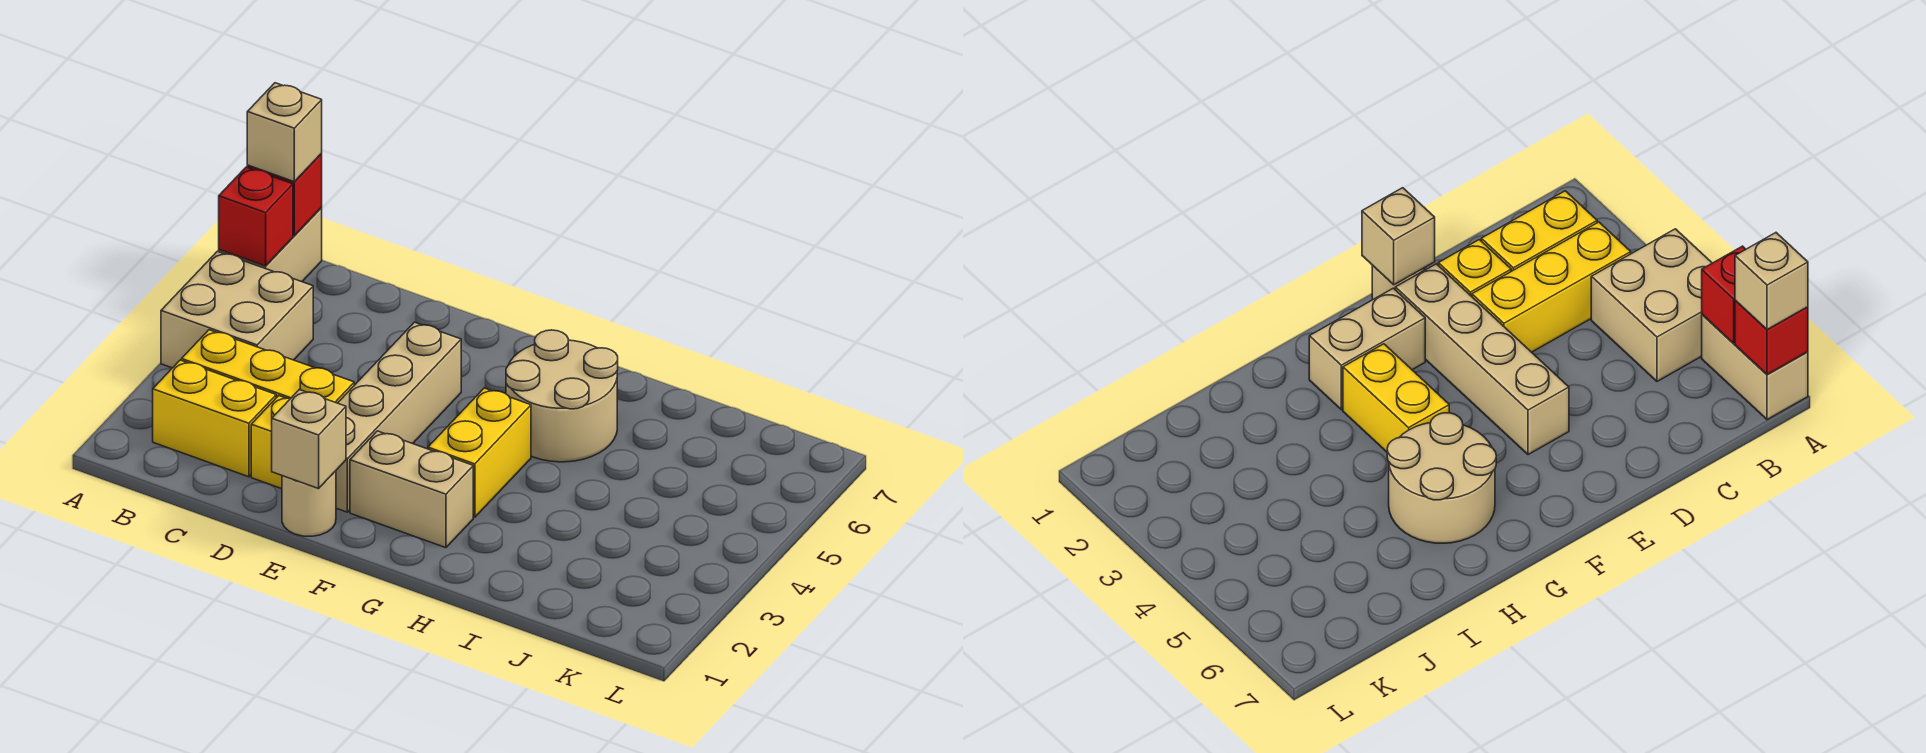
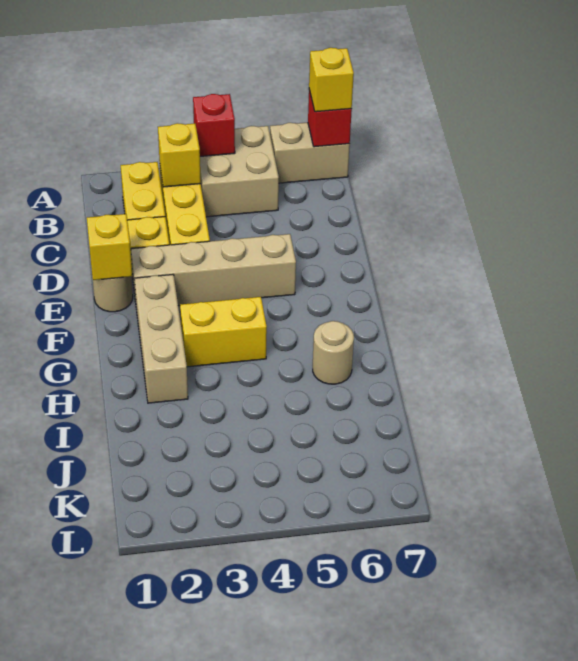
red brick A6 level 2 -> red brick A4 level 2
tan brick A7 level 3 -> yellow brick A7 level 3
none -> yellow brick B3 level 2
tan brick E1 level 2 -> yellow brick E1 level 2
tan brick F2:G2 level 1 -> tan brick F2:H2 level 1
tan round brick G5:H6 level 1 -> tan round brick H6 level 1

